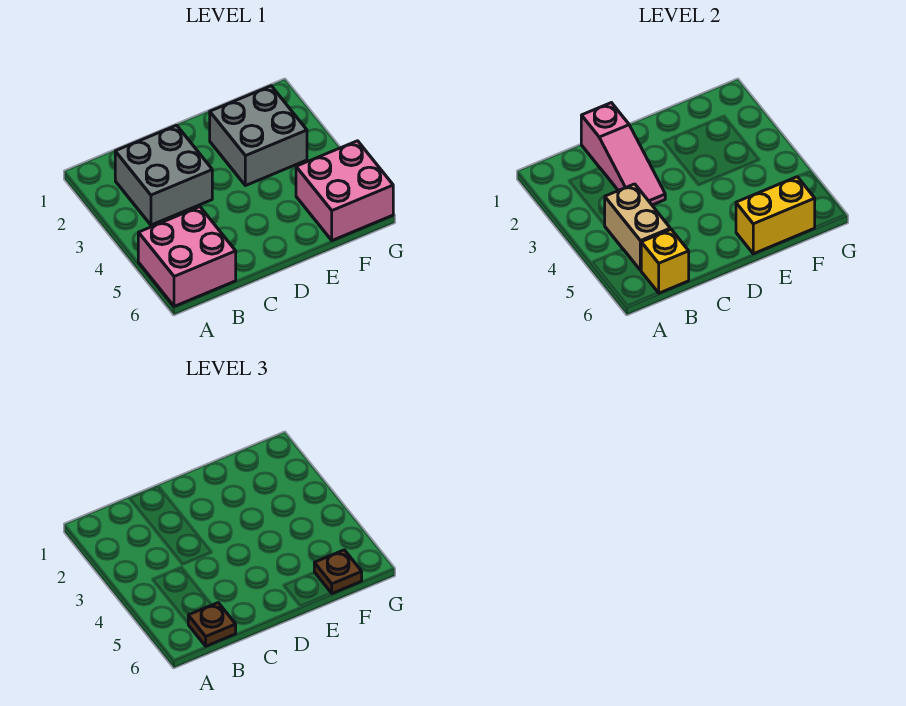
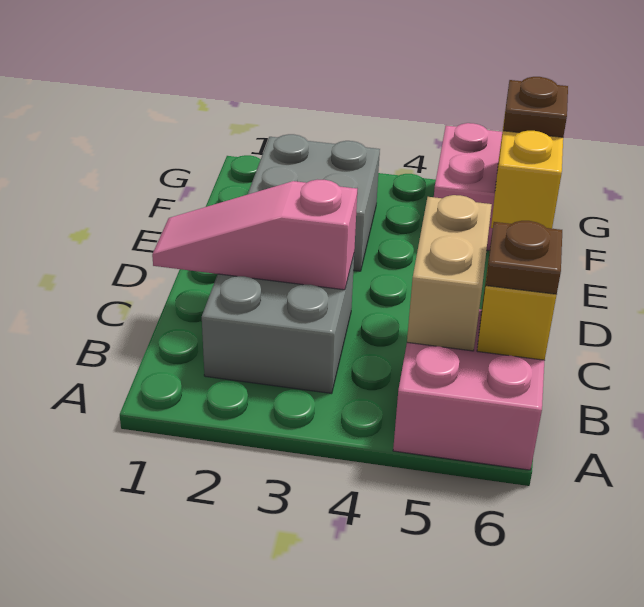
tan brick B4:B5 level 2 -> tan brick B5:C5 level 2
pink slope C1:C3 level 2 top 1 -> pink slope C1:C3 level 2 top 3

